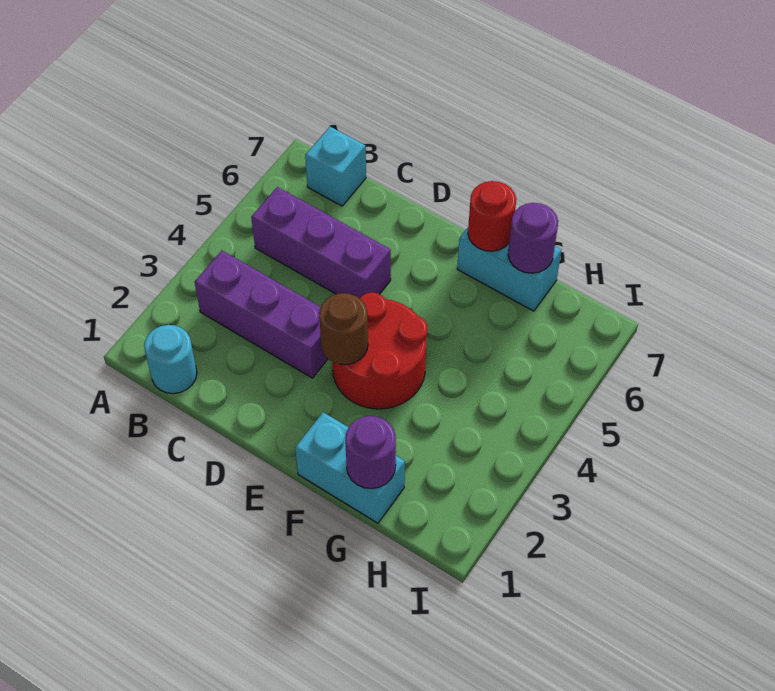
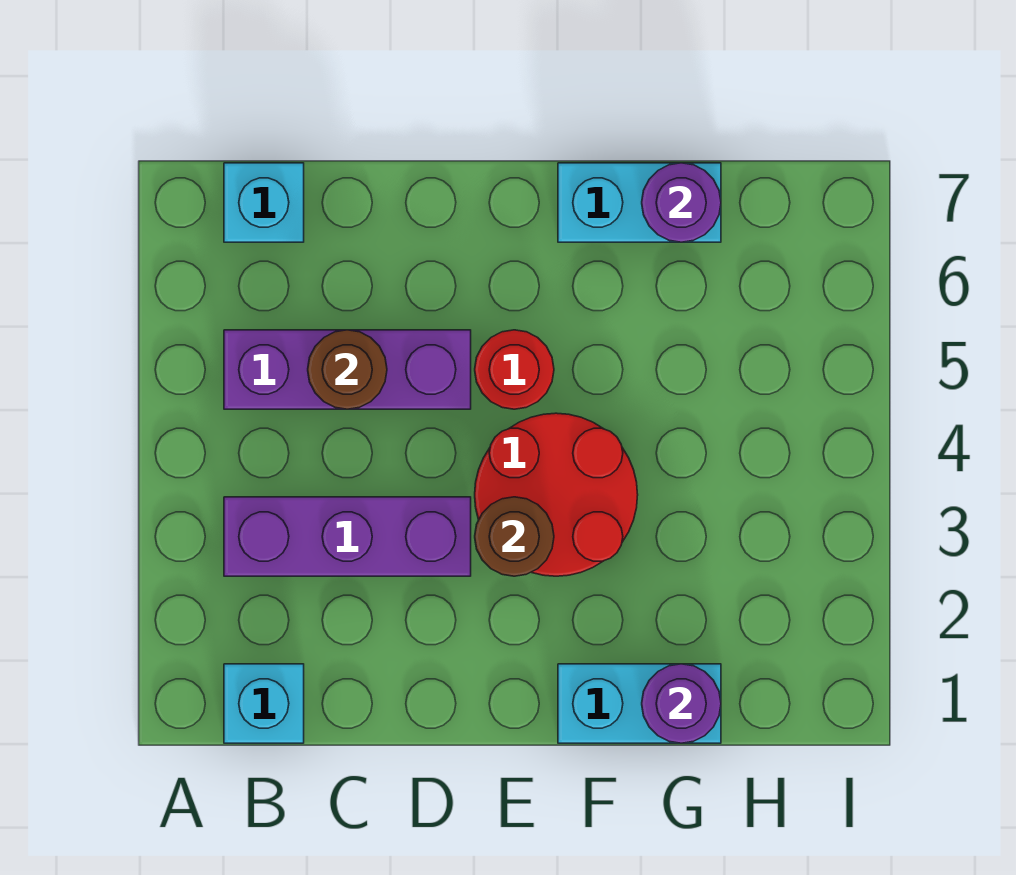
cyan round brick B1 level 1 -> cyan brick B1 level 1
none -> brown round brick C5 level 2
red round brick F7 level 2 -> red round brick E5 level 1

